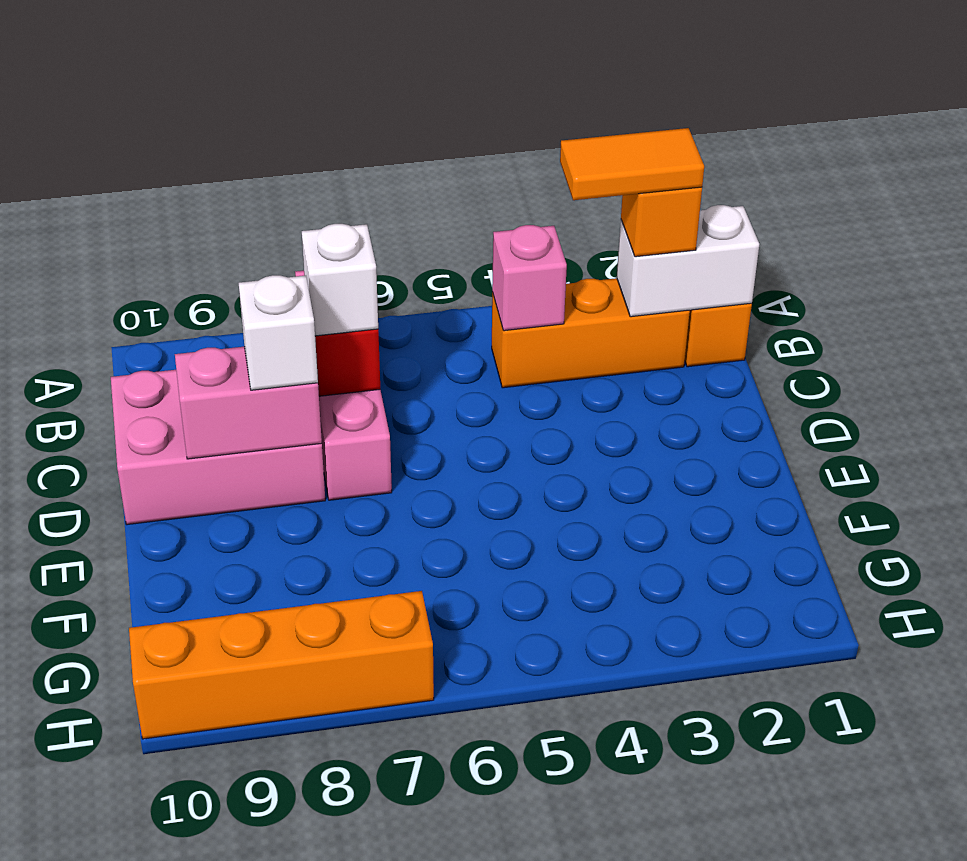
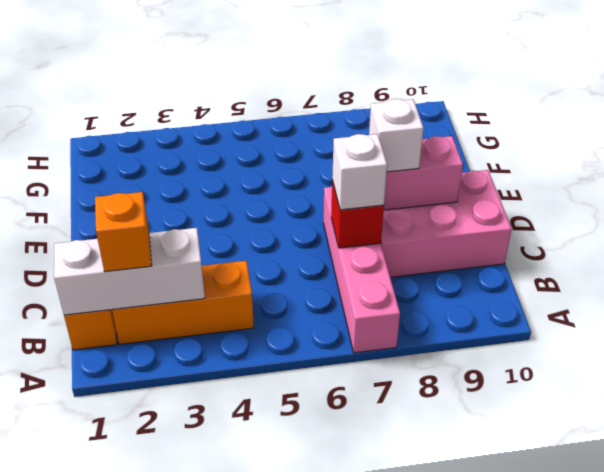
white brick B1:B2 level 2 -> white brick B1:B3 level 2
orange tile B2:B3 level 4 -> none
pink brick B4 level 2 -> none
orange brick H7:H10 level 1 -> none

